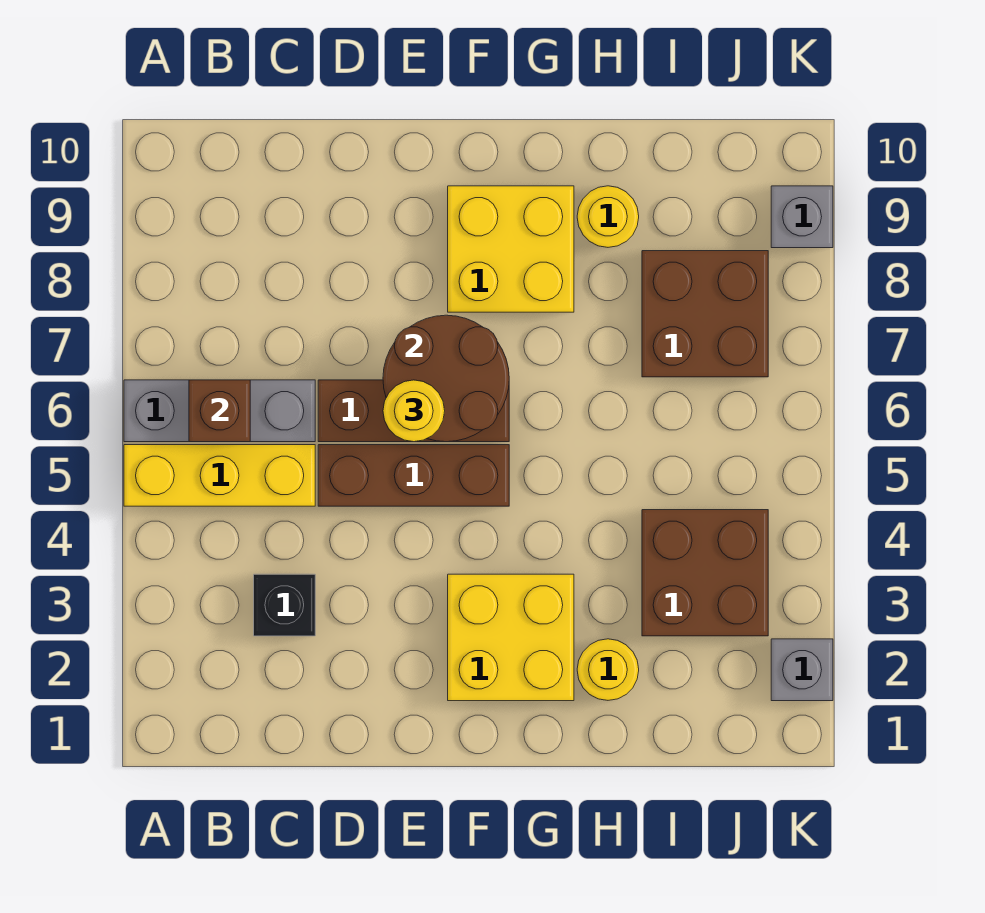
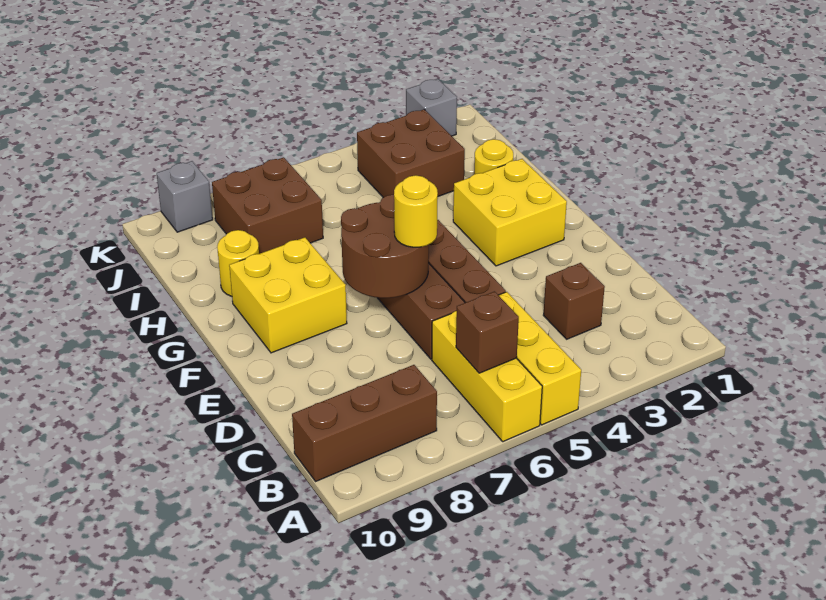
grey brick A6:C6 level 1 -> yellow brick A6:C6 level 1
none -> brown brick B8:B10 level 1
black brick C3 level 1 -> brown brick C3 level 1

